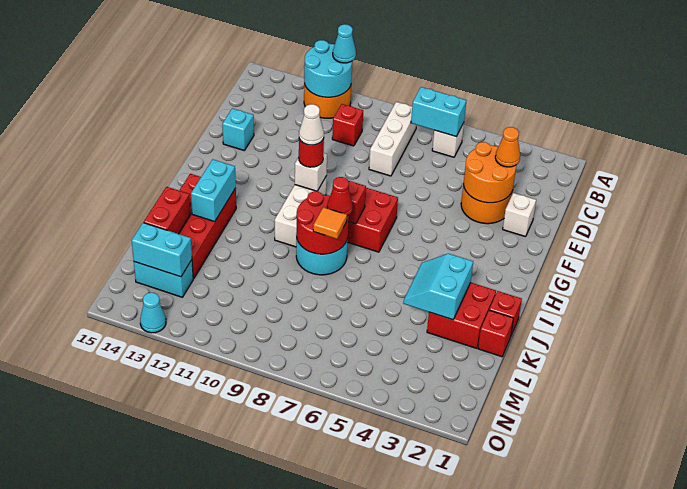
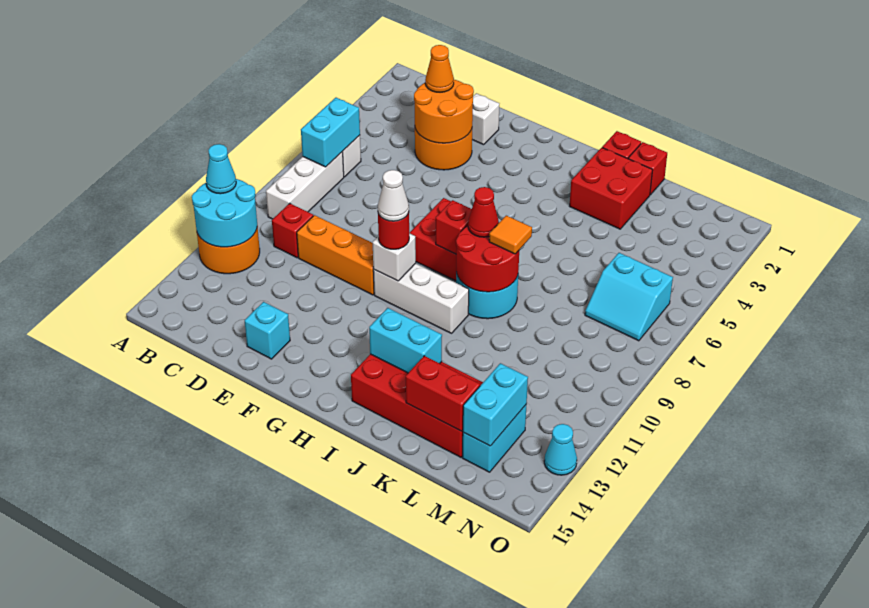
white brick B8:D8 level 1 -> white brick B7:B9 level 1
none -> orange brick D10:F10 level 1
cyan slope J3:K4 level 2 top 3 -> cyan slope M6:N7 level 1 top 6

